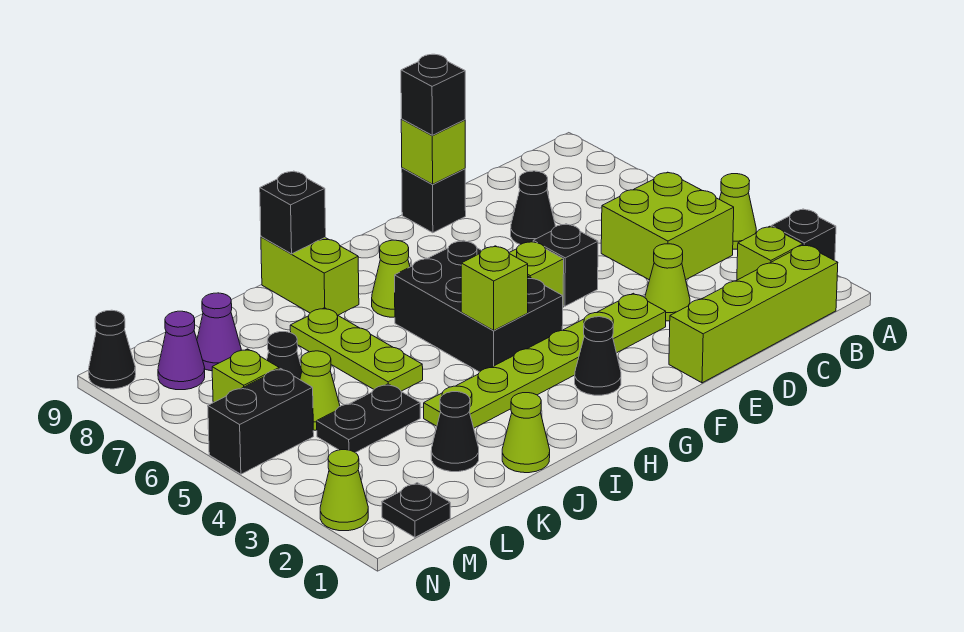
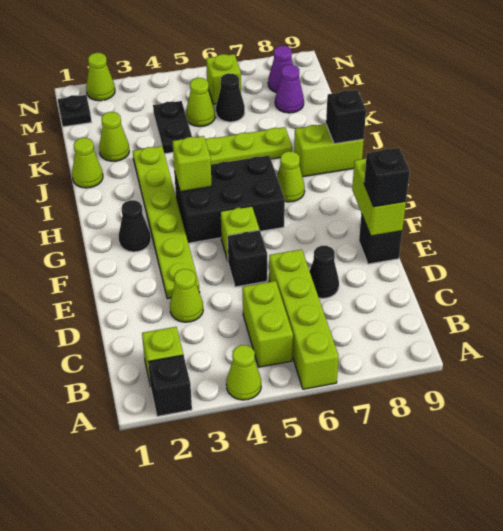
lime brick B1:E1 level 1 -> lime brick A6:D6 level 1
lime brick B4:C5 level 1 -> lime brick B5:C5 level 1
lime brick E9 level 2 -> lime brick E9:F9 level 2
black cone K2 level 1 -> lime cone K2 level 1
black brick M5:N5 level 1 -> none
black cone N9 level 1 -> none

